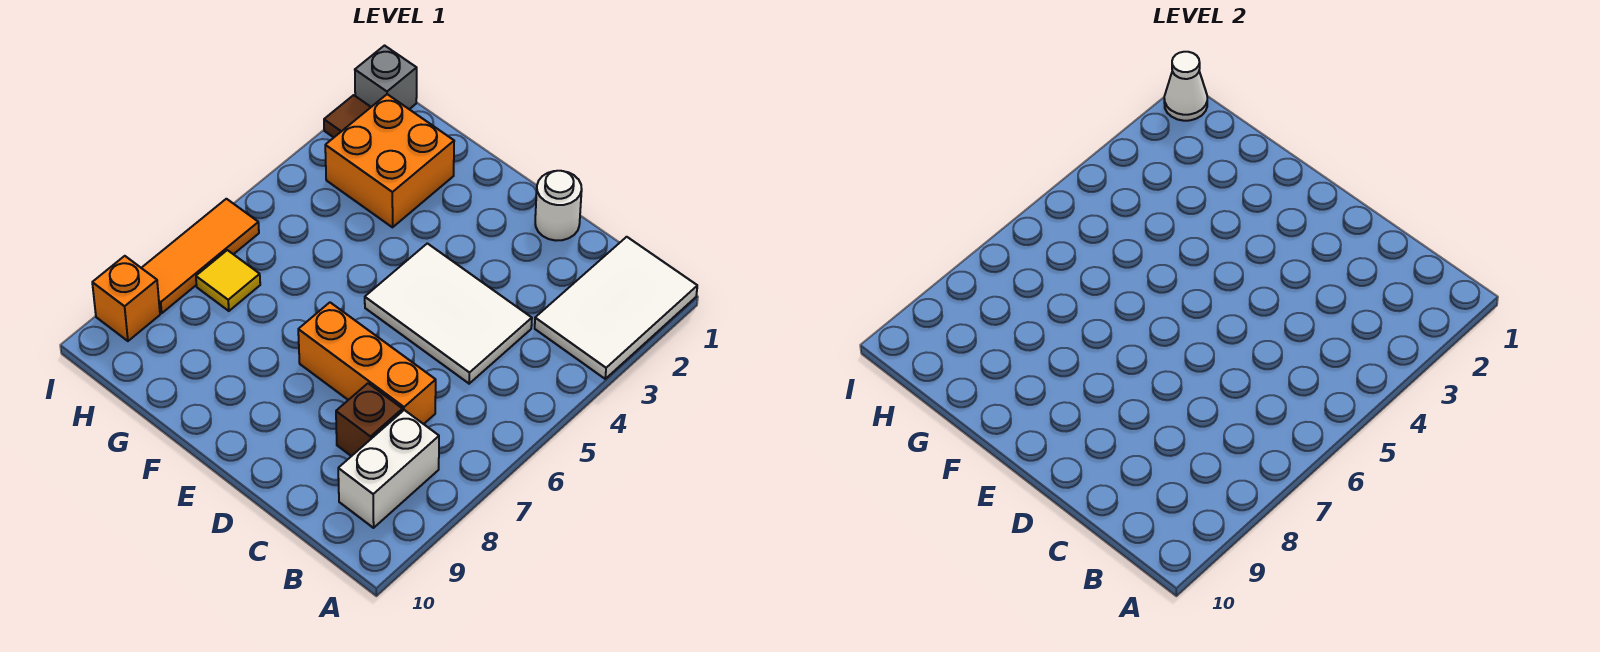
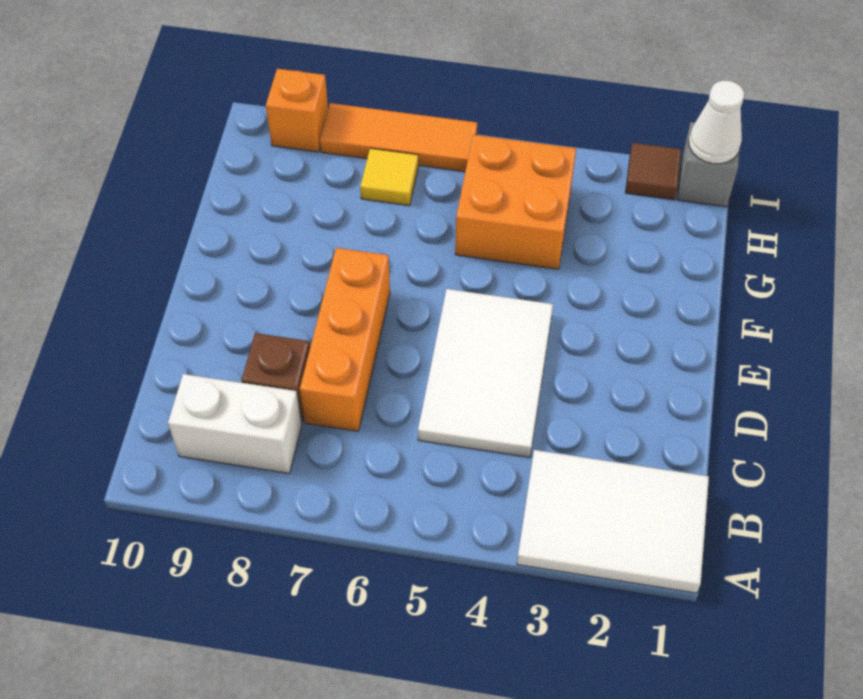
white round brick D1 level 1 -> none
orange brick G2:H3 level 1 -> orange brick G4:H5 level 1

